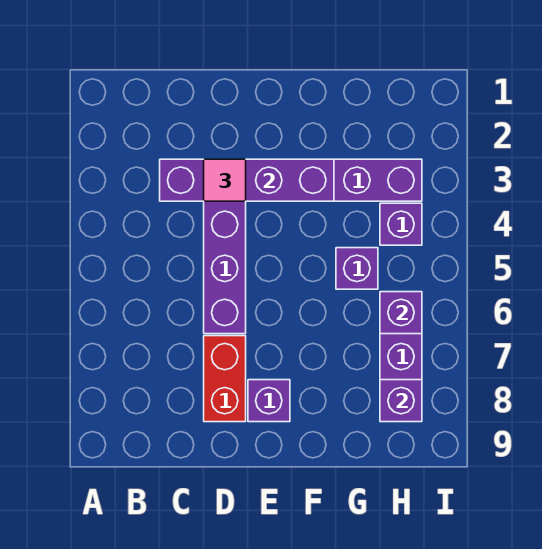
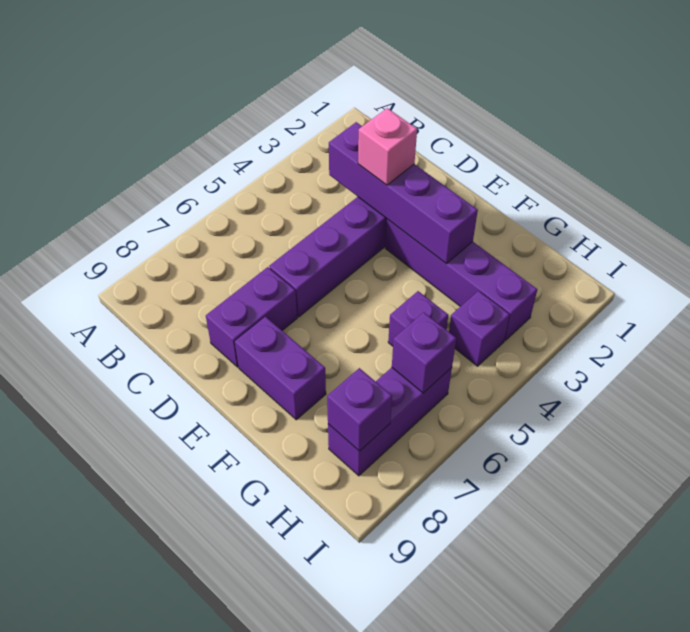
pink tile D3 level 3 -> pink brick D3 level 3
red brick D7:D8 level 1 -> purple brick D7:D8 level 1
purple brick E8 level 1 -> purple brick E8:F8 level 1

